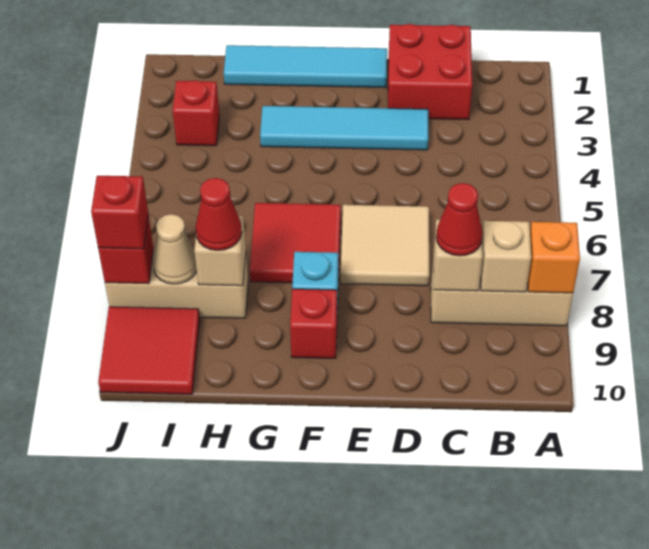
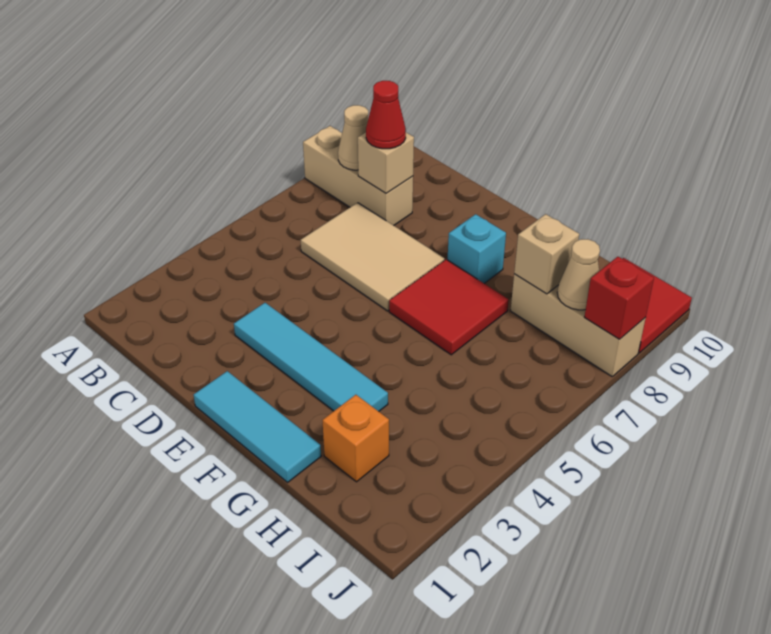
orange brick A8 level 2 -> orange brick H2 level 1
tan brick B8 level 2 -> tan cone B8 level 2
red brick C1:D2 level 1 -> none
tan tile D6:E7 level 1 -> tan tile C6:E7 level 1
cyan tile E1:H1 level 1 -> cyan tile E1:G1 level 1
red brick F9 level 1 -> none
red cone H8 level 3 -> none
red brick I3 level 1 -> none
red brick J8 level 3 -> none

